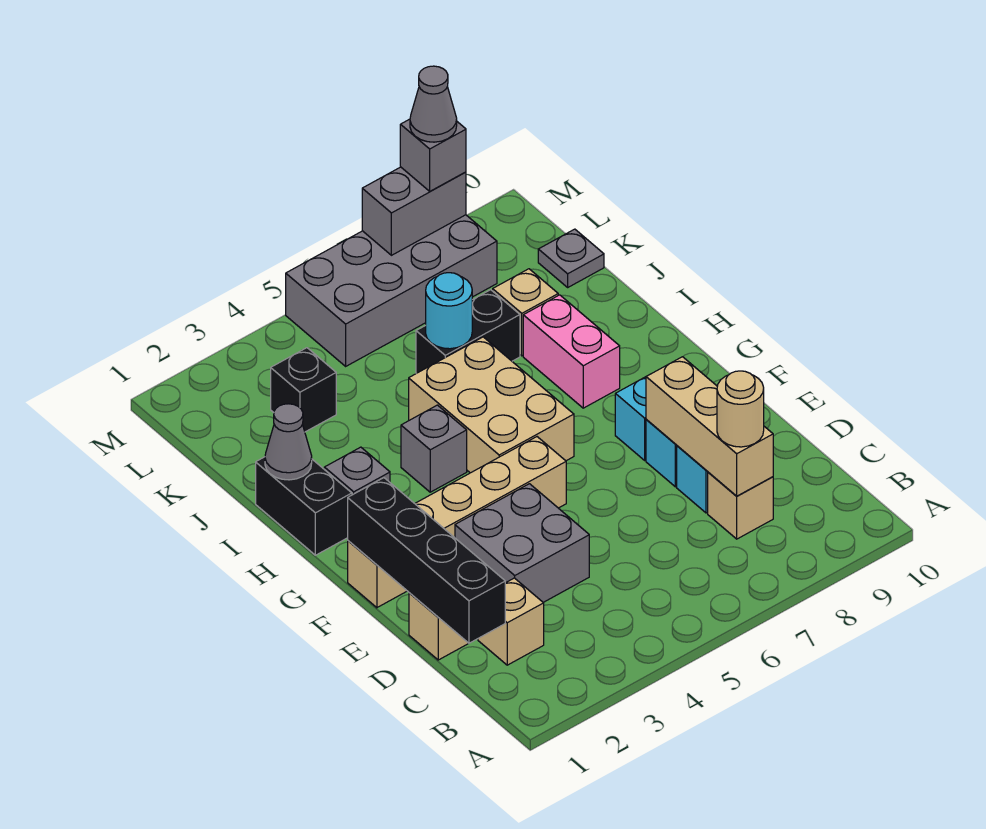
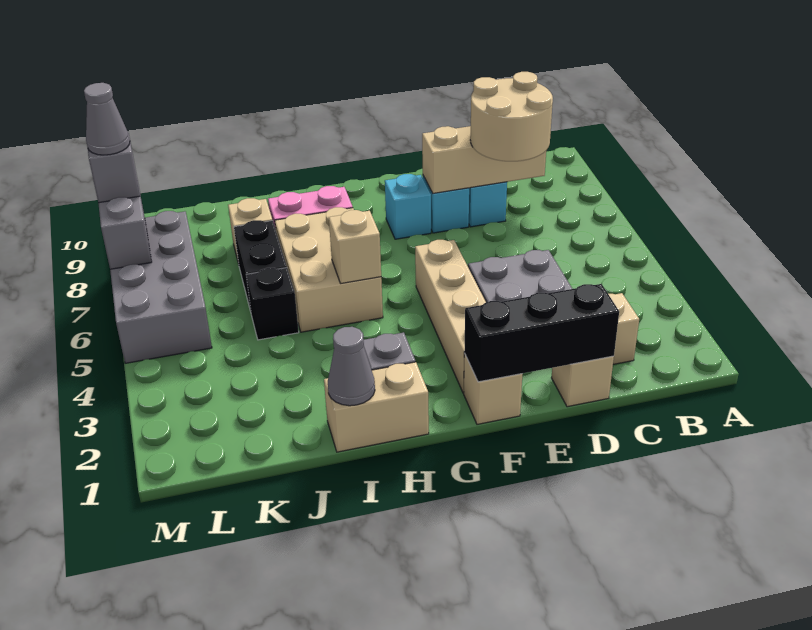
black brick C1:F1 level 2 -> black brick D1:F1 level 2
tan brick C8 level 1 -> tan brick H5 level 2
tan round brick C8 level 3 -> tan round brick C7:D8 level 3
tan brick G5:I6 level 1 -> tan brick H5:I7 level 1
black brick H1:I1 level 1 -> tan brick H1:I1 level 1
grey brick H4 level 1 -> none
cyan round brick J6 level 2 -> none
black brick K3 level 1 -> black brick J5 level 1
grey plate K10 level 1 -> none

